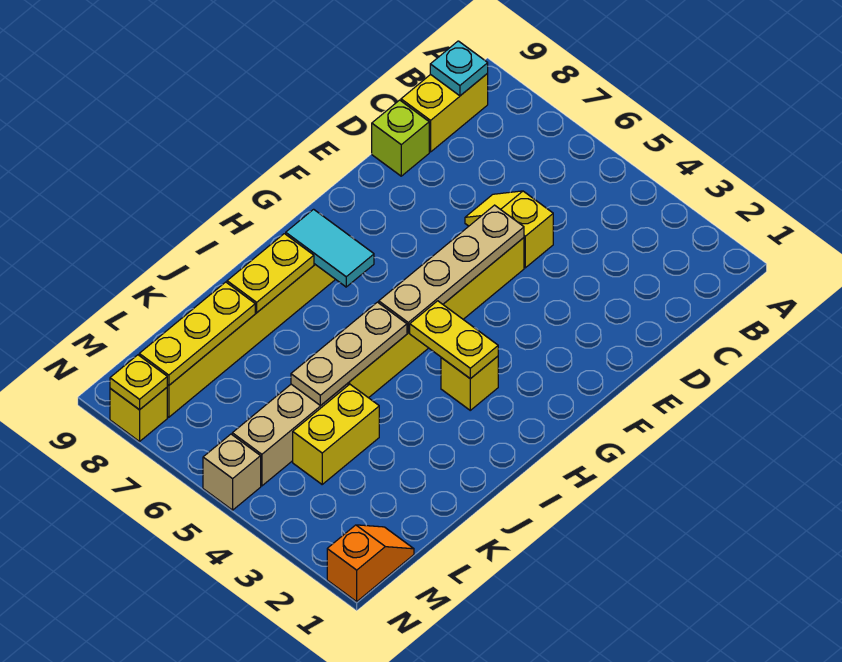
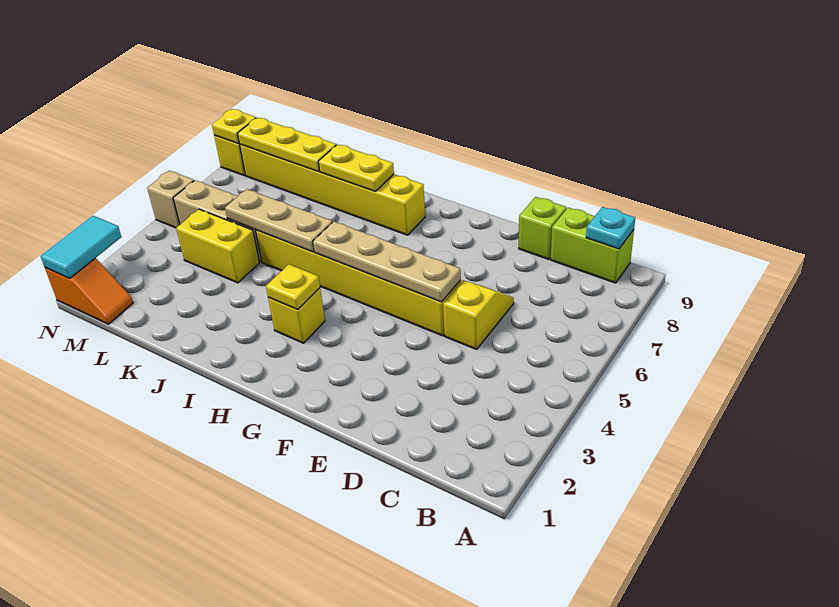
yellow brick B9:C9 level 1 -> lime brick B9:C9 level 1
yellow plate H3:H4 level 2 -> yellow plate H3 level 2
cyan tile H7:H8 level 2 -> cyan tile N1:N2 level 2

